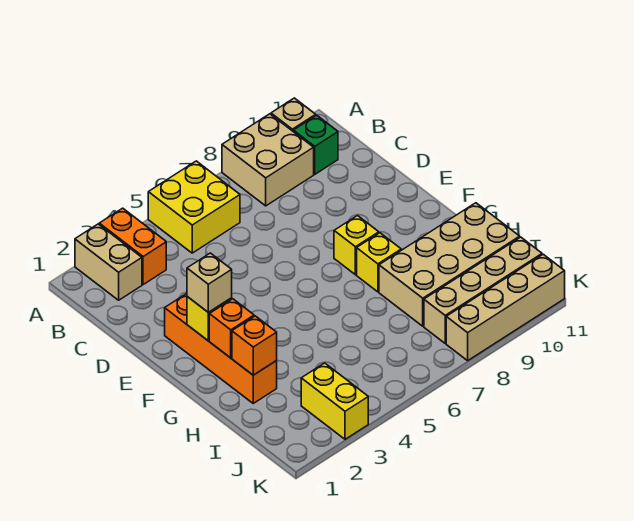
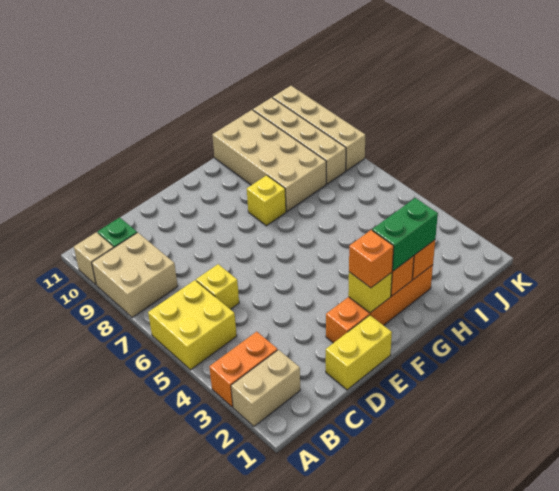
tan brick F2 level 3 -> orange brick F2 level 3
yellow brick F8 level 1 -> yellow brick C6 level 1
none -> green brick G2:H2 level 3
yellow brick J3:K3 level 1 -> yellow brick D1:E1 level 1

